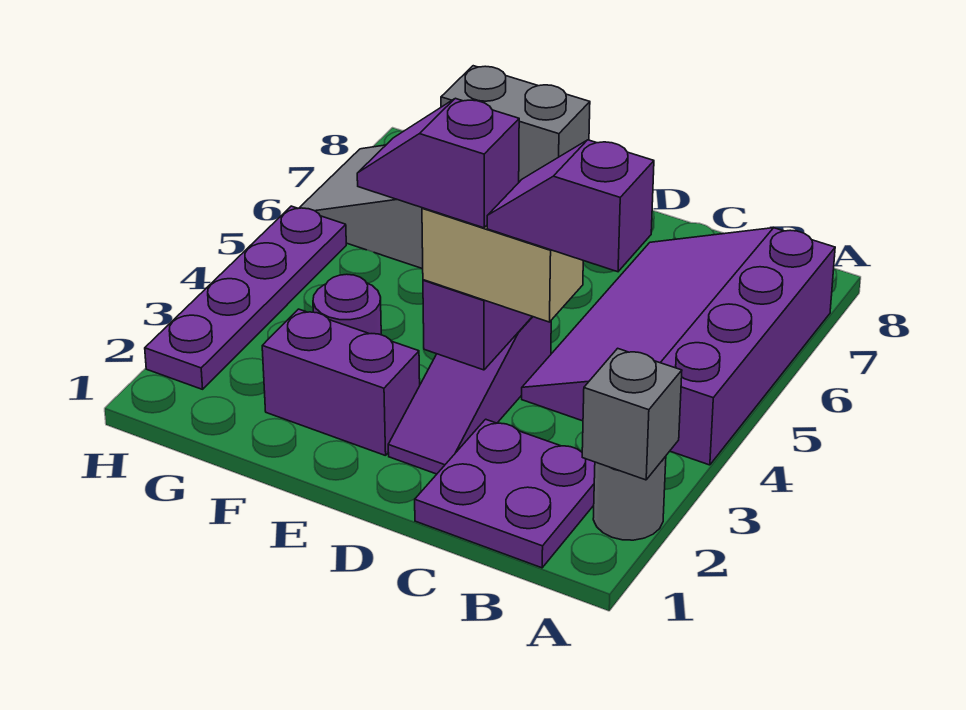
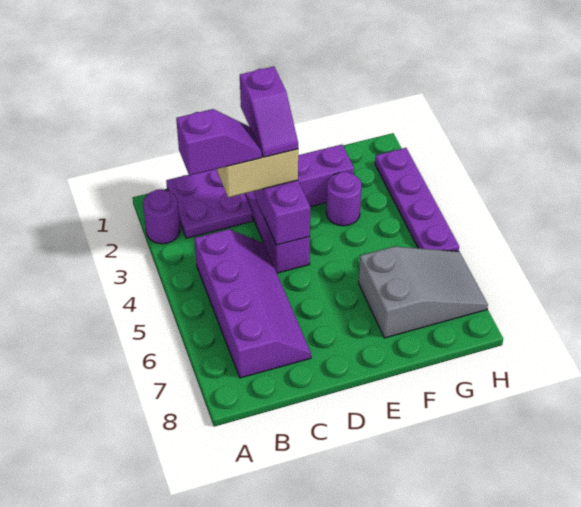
grey round brick A2 level 1 -> purple round brick A2 level 1
grey brick A2 level 2 -> none
purple slope A4:C7 level 1 top A -> purple slope B4:C7 level 1 top B
purple slope D3:E3 level 4 top D -> purple slope D2:D3 level 4 top 2
grey brick E7:F7 level 2 -> none

